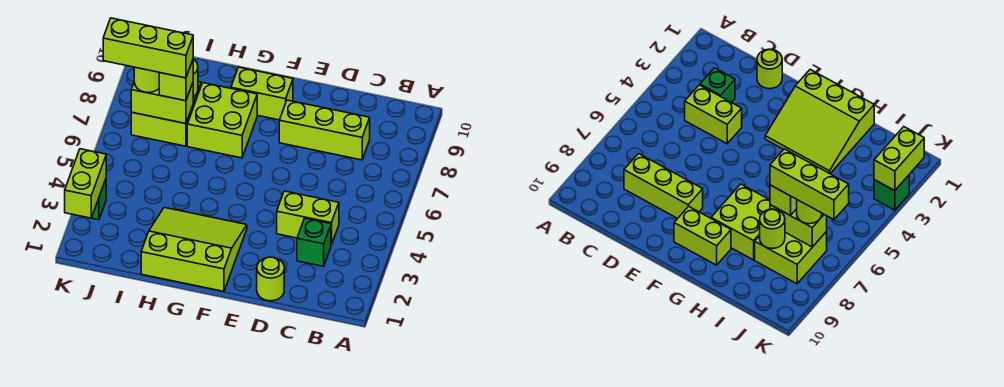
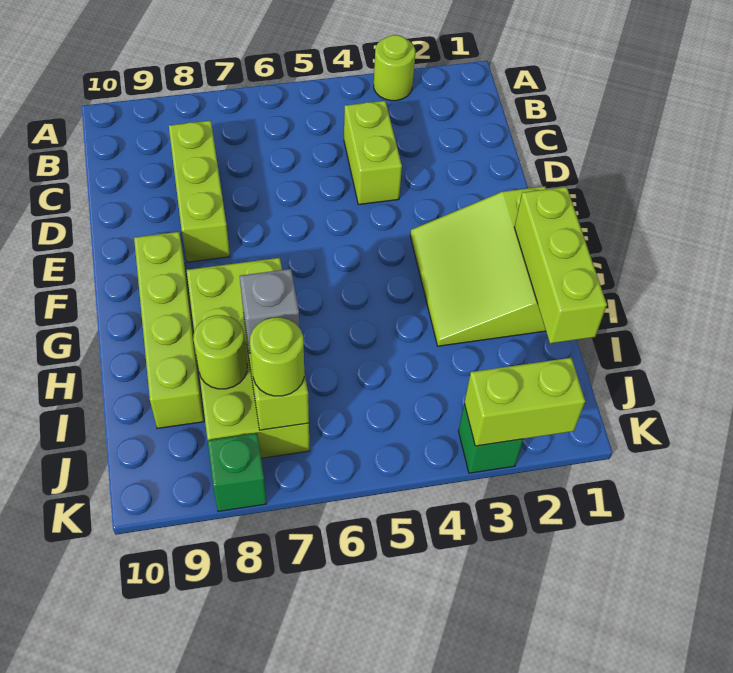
green brick C3 level 1 -> green brick K8 level 1
lime round brick D1 level 1 -> lime round brick A3 level 1
lime brick F9:G9 level 1 -> lime brick F9:I9 level 1
lime brick I7 level 3 -> grey brick I7 level 3
lime brick I7:K7 level 4 -> lime brick G1:I1 level 2

